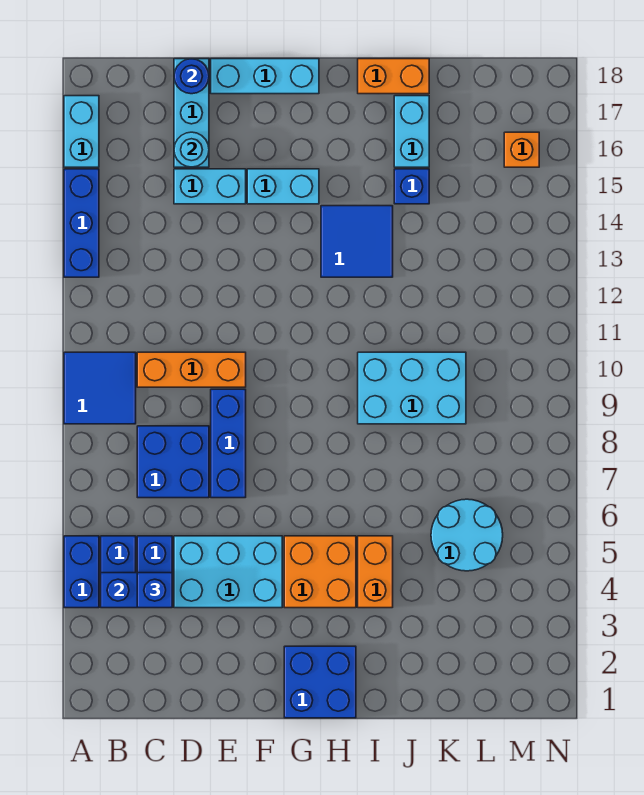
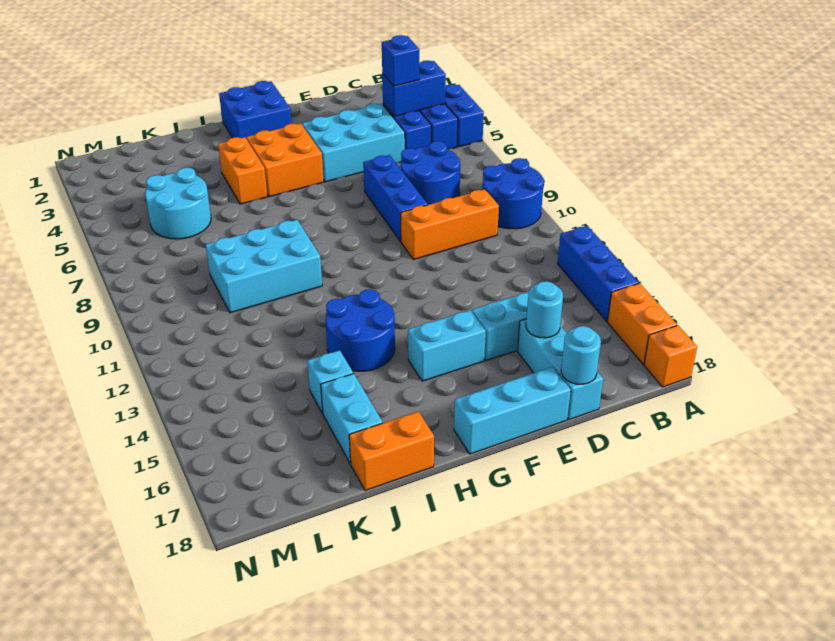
blue tile A9:B10 level 1 -> blue round brick A9:B10 level 1
cyan brick A16:A17 level 1 -> orange brick A16:A17 level 1
blue brick C7:D8 level 1 -> blue round brick C7:D8 level 1
blue round brick D18 level 2 -> cyan round brick D18 level 2
blue tile H13:I14 level 1 -> blue round brick H13:I14 level 1
blue brick J15 level 1 -> cyan brick J15 level 1
orange brick M16 level 1 -> orange brick A18 level 1

